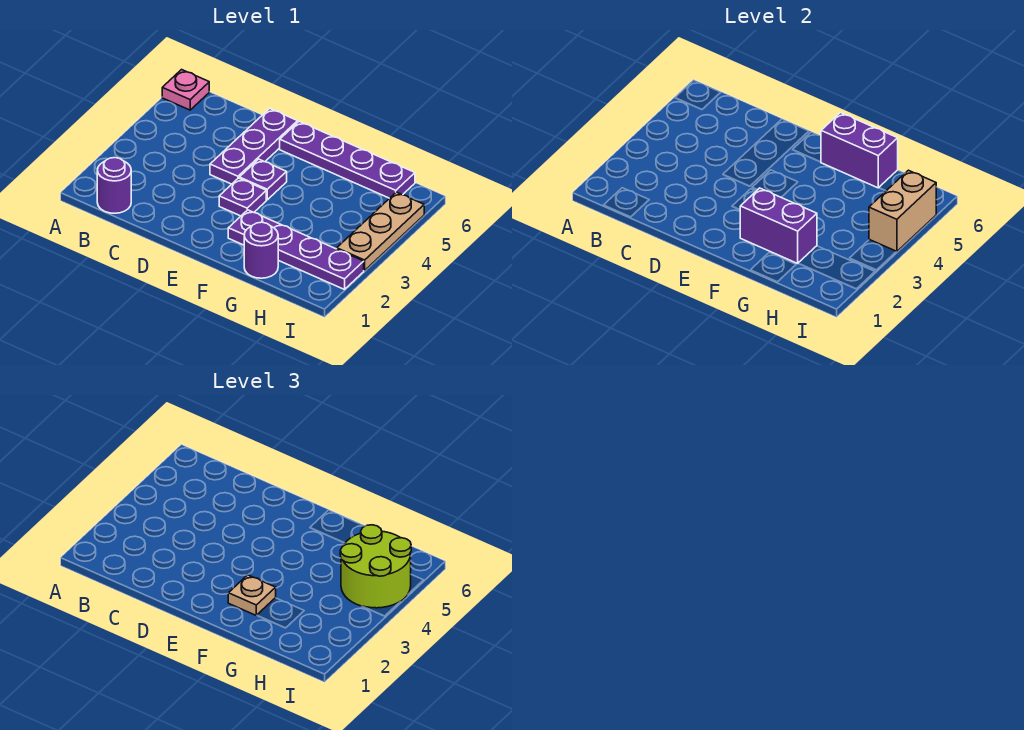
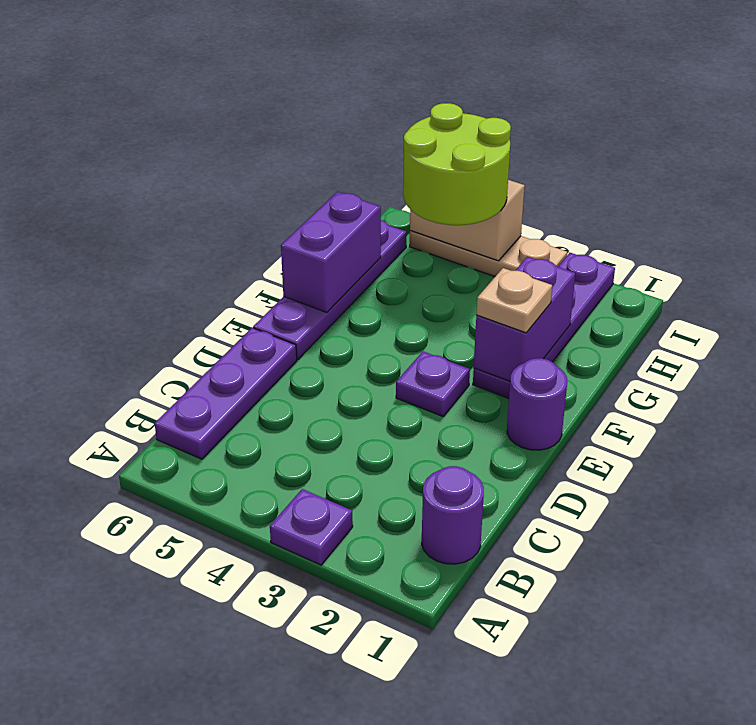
pink plate A6 level 1 -> none
purple plate D4:D6 level 1 -> purple plate B6:D6 level 1
purple plate E4 level 1 -> purple plate A3 level 1
purple round brick G1 level 1 -> purple round brick E1 level 1

